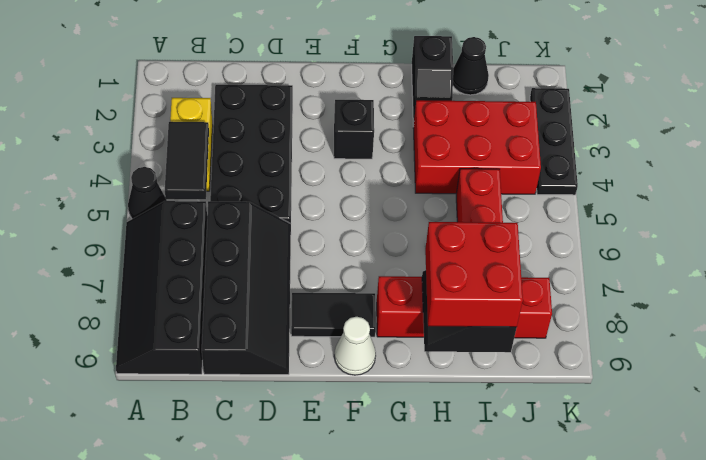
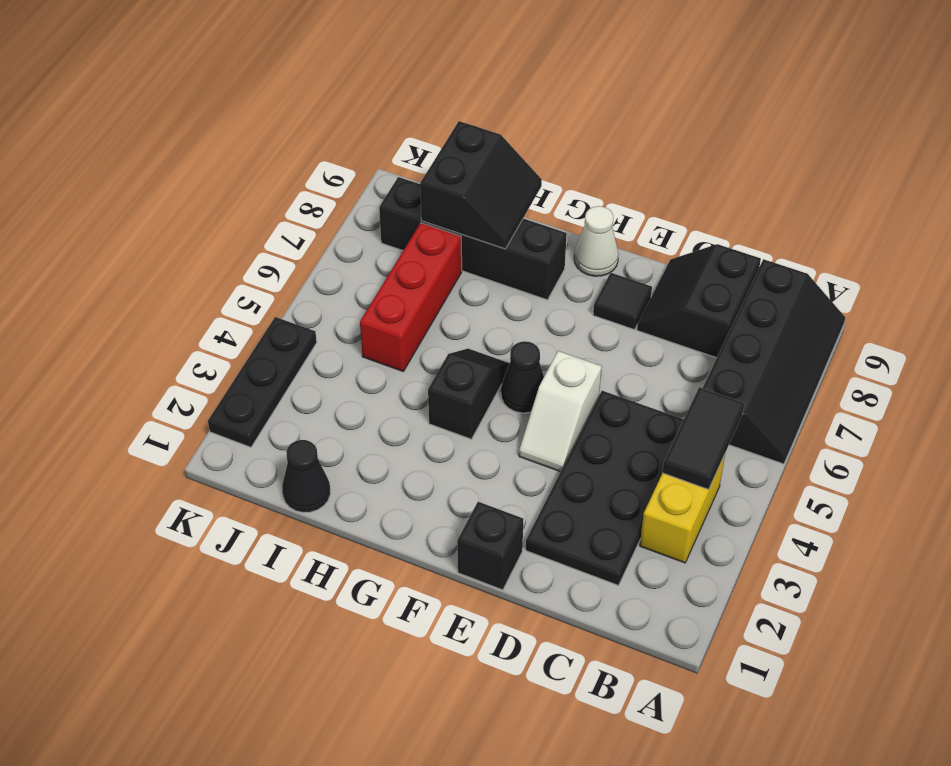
black cone A5 level 1 -> black cone F5 level 1
black slope C6:D9 level 1 top C -> black slope C8:D9 level 1 top C
none -> white slope E4:E5 level 1 top 5
black tile E8:F8 level 1 -> black tile E8 level 1
black brick F3 level 1 -> black brick E1 level 1
red brick G8:J8 level 1 -> black brick G8:J8 level 1
black slope H1:H2 level 1 top 1 -> black slope G4:G5 level 1 top 4
red brick H3:J4 level 1 -> none
red brick H8:I9 level 3 -> none

